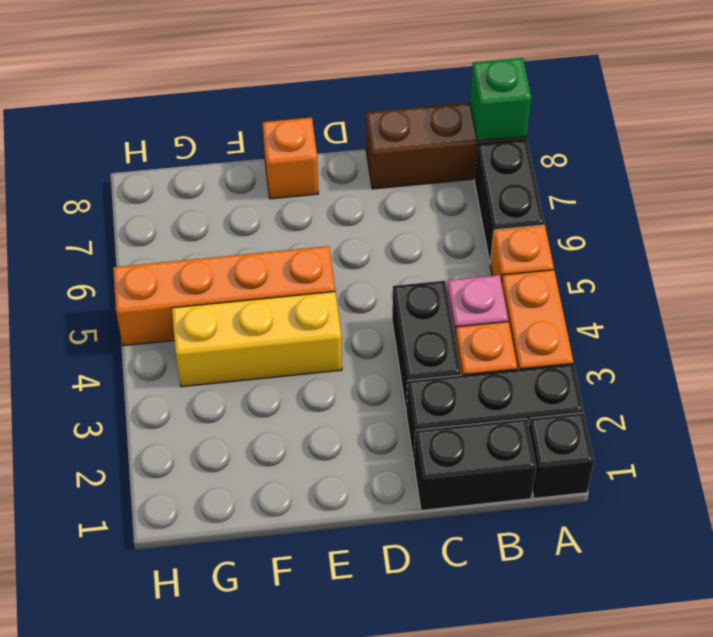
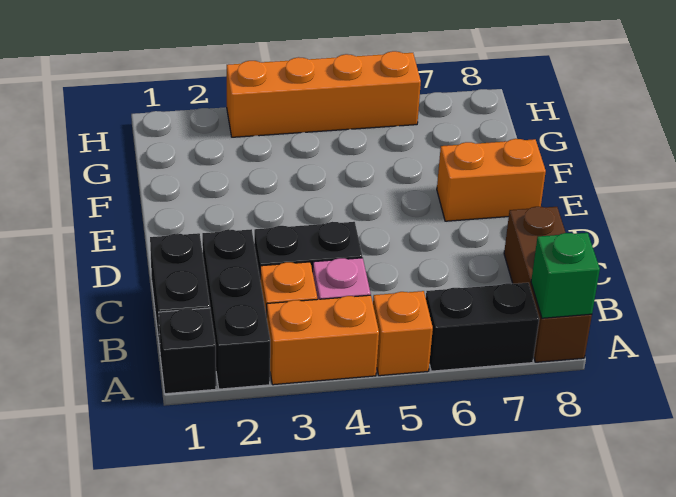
yellow brick E4:G4 level 1 -> none
orange brick E5:H5 level 1 -> orange brick H3:H6 level 1
orange brick E8 level 1 -> orange brick E7:E8 level 1

